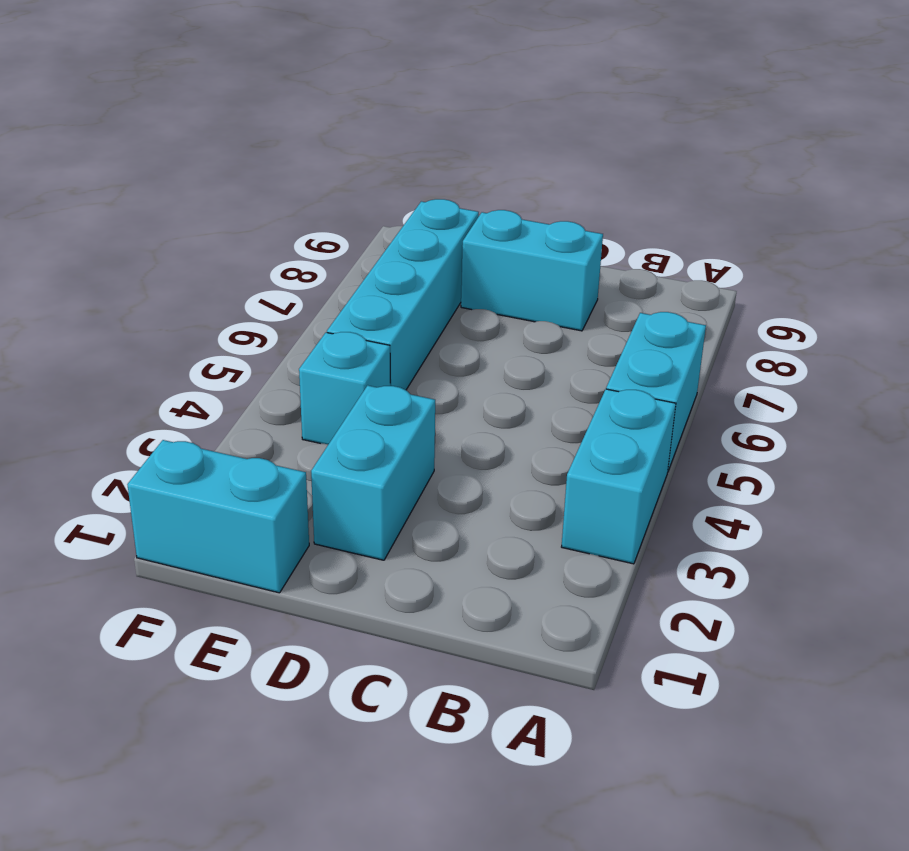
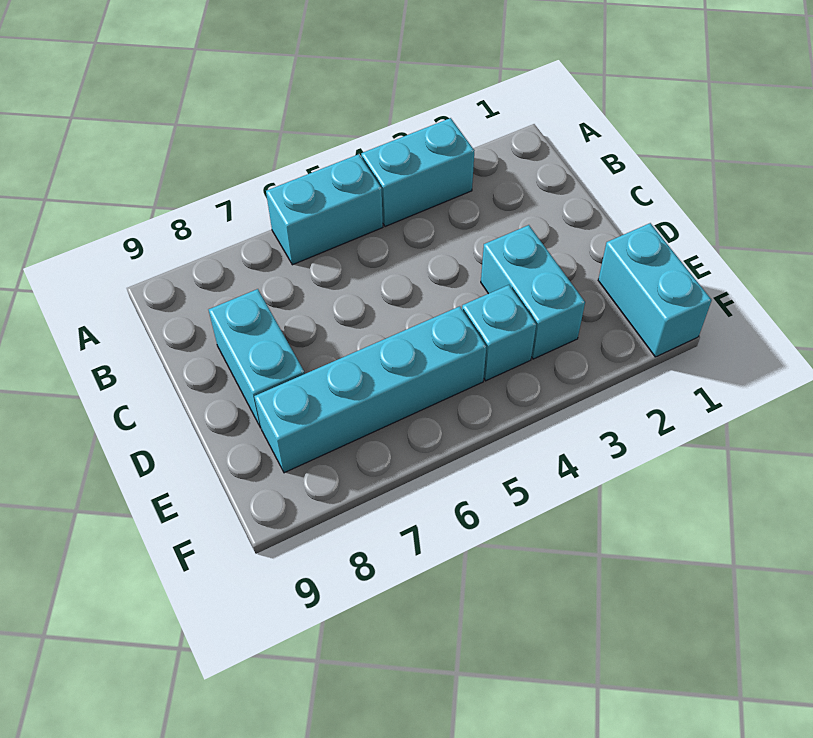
cyan brick D2:D3 level 1 -> cyan brick D3:E3 level 1

